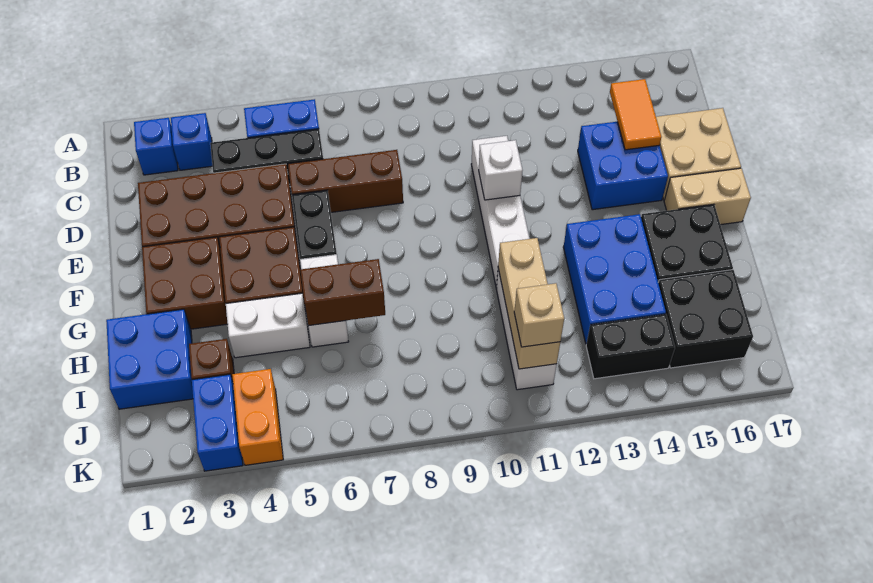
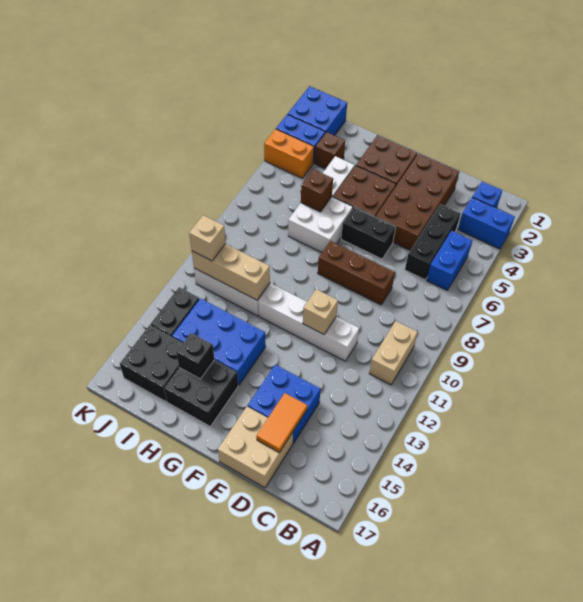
blue brick B3 level 1 -> blue brick A3:B3 level 1
orange tile C15:D15 level 2 -> orange tile D15:D16 level 2
brown brick D6:D8 level 1 -> brown brick D8:F8 level 1
white brick E11 level 2 -> tan brick E11 level 2
tan brick F16:F17 level 1 -> tan brick B10:B11 level 1
white brick G6:H6 level 1 -> white brick G6:H7 level 1
blue brick H1:I2 level 1 -> blue brick J1:K2 level 1
brown brick H6:H7 level 2 -> brown brick H6 level 2
none -> black brick H15 level 2

